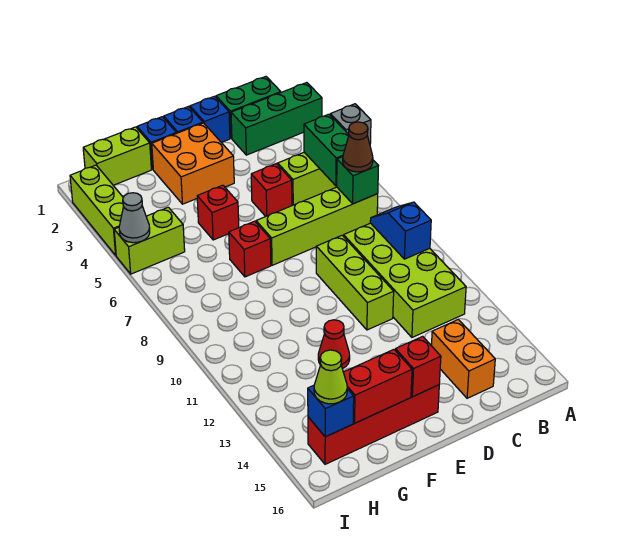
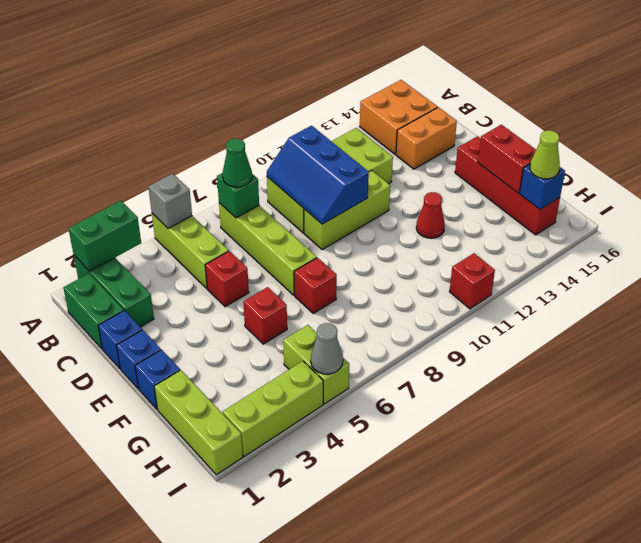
green brick B5:B6 level 2 -> green brick A2:A3 level 2
brown cone B7 level 3 -> green cone B7 level 3
blue slope B9:B10 level 2 top 10 -> blue slope B9:D10 level 2 top 10
orange brick E2:F3 level 1 -> orange brick A14:B15 level 1
red brick E15 level 2 -> red brick I11 level 1
lime brick G1:H1 level 1 -> lime brick G1:I1 level 1

